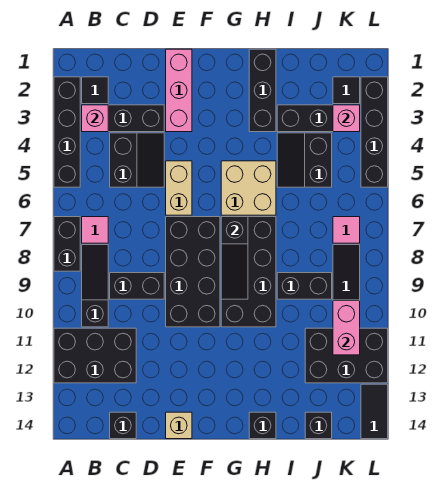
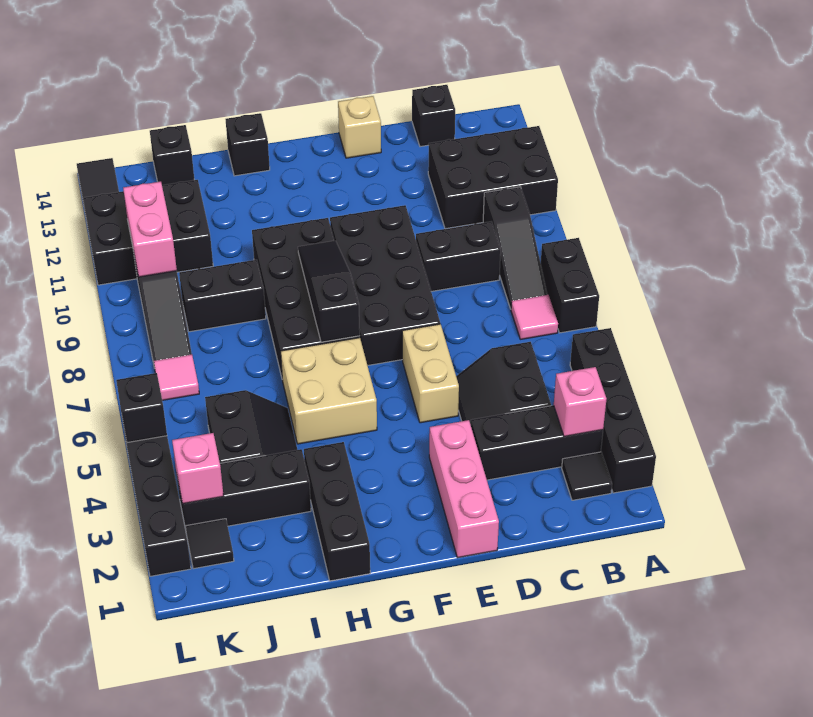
none -> black brick L5 level 2

